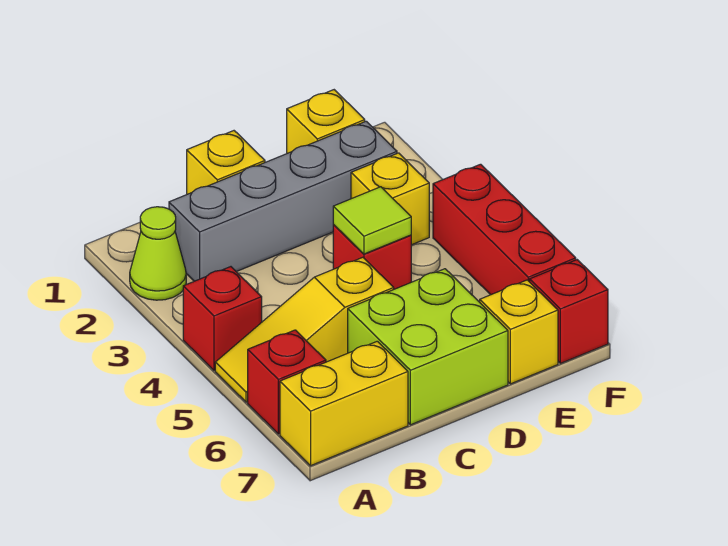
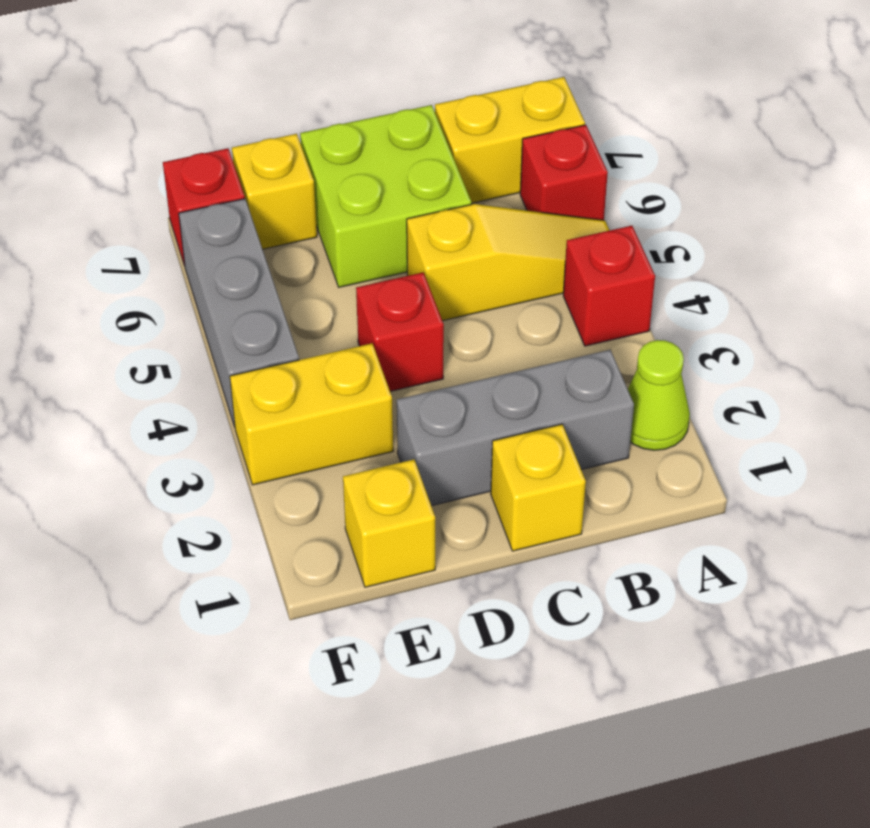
grey brick B2:E2 level 1 -> grey brick B2:D2 level 1
lime tile D4 level 2 -> none
yellow brick E3 level 1 -> yellow brick E3:F3 level 1
red brick F4:F6 level 1 -> grey brick F4:F6 level 1

